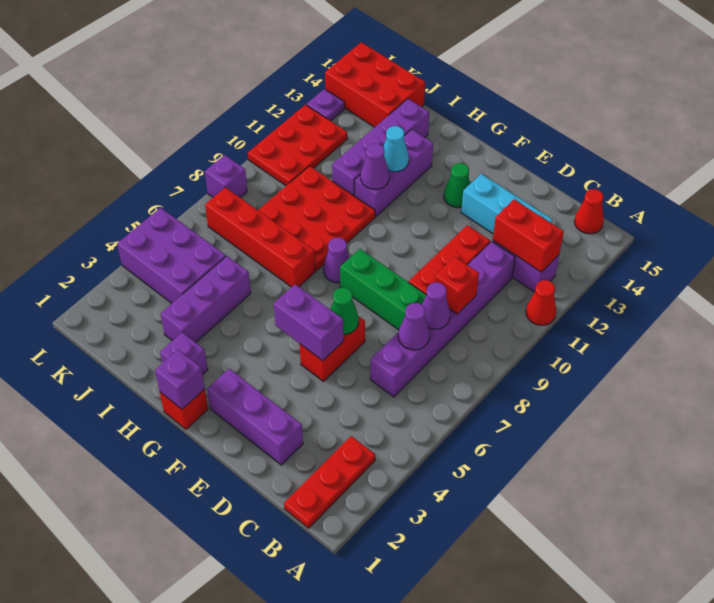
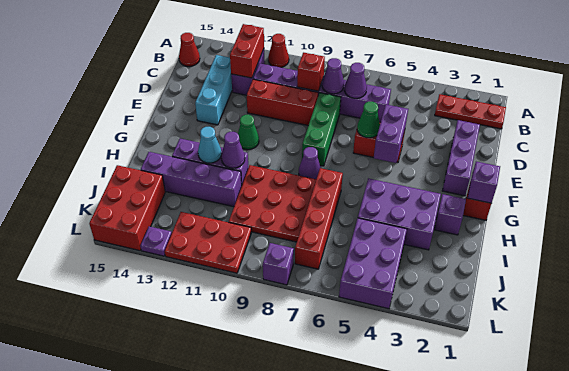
green cone F13 level 1 -> green cone F11 level 1
purple brick I3:I5 level 1 -> purple brick H3:I5 level 1

